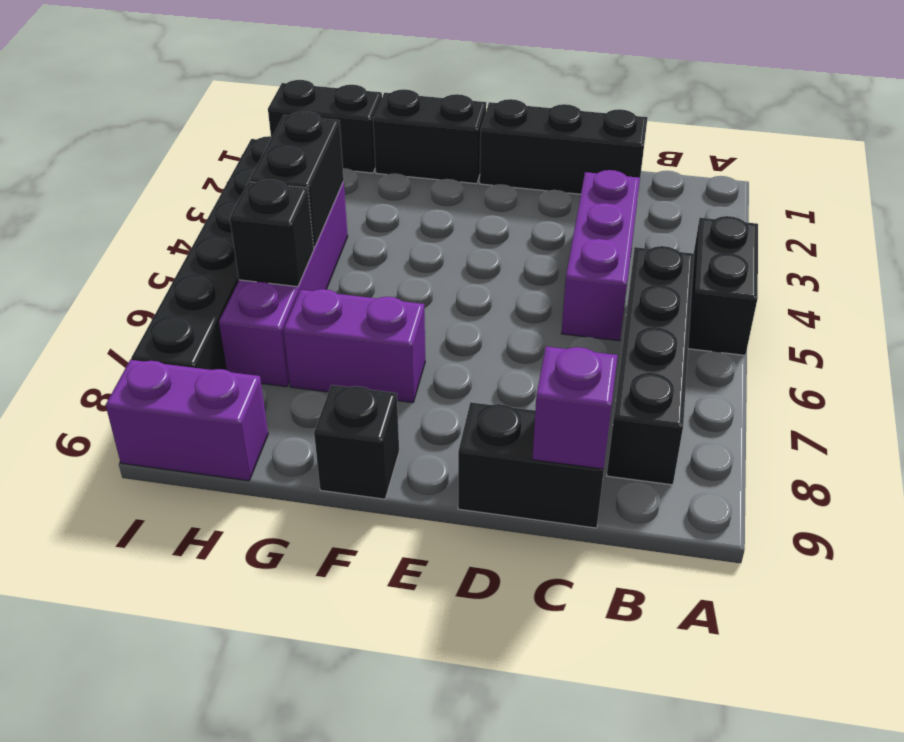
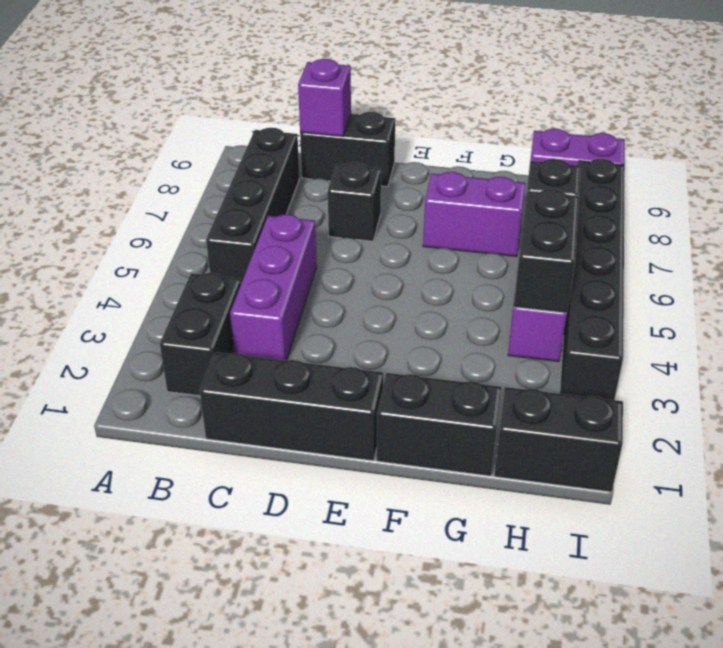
black brick A4:A5 level 1 -> black brick B2:B3 level 1
black brick F9 level 1 -> black brick D7 level 1

